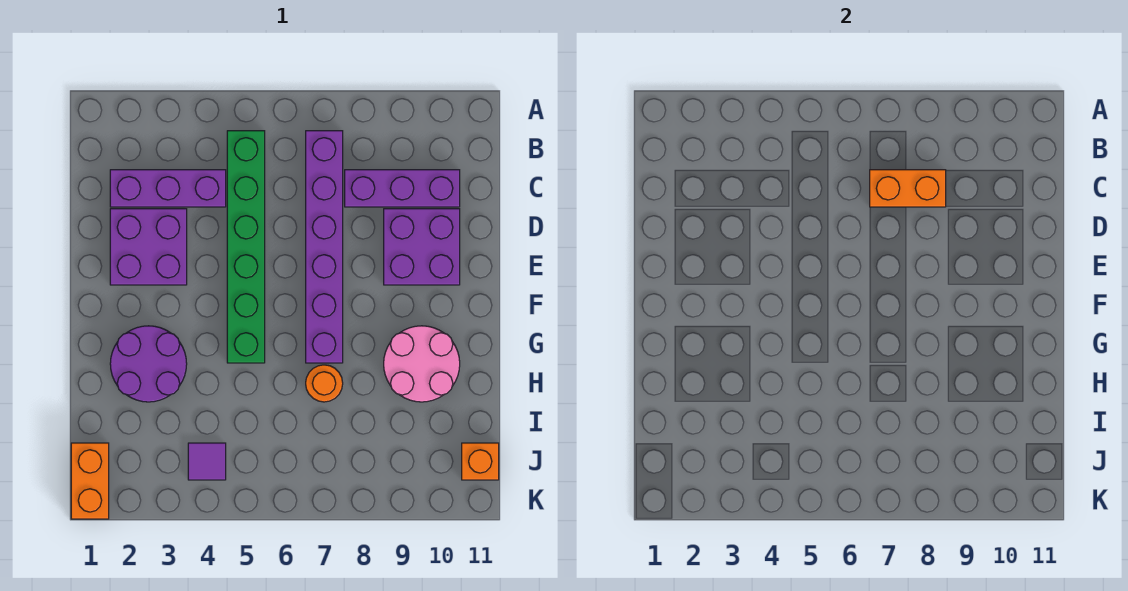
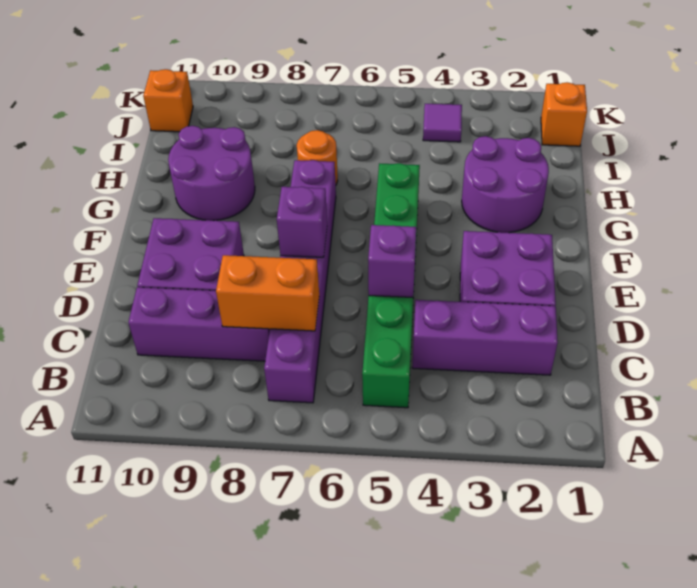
none -> purple brick D5 level 2
none -> purple brick E7 level 2
pink round brick G9:H10 level 1 -> purple round brick G9:H10 level 1
orange brick J1:K1 level 1 -> orange brick J1 level 1

